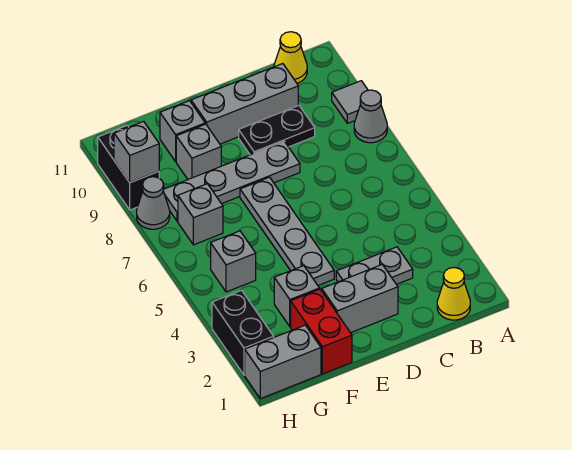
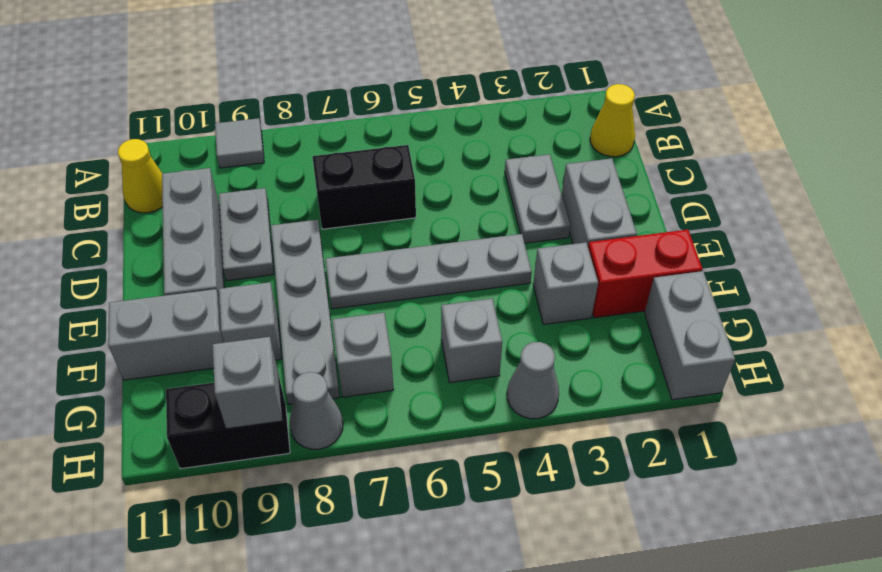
grey cone A8 level 1 -> grey cone H4 level 1
black plate C9:D9 level 1 -> grey plate C9:D9 level 1
grey brick F10 level 1 -> grey brick F10:F11 level 1
black brick H2:H3 level 1 -> black brick C6:C7 level 1

